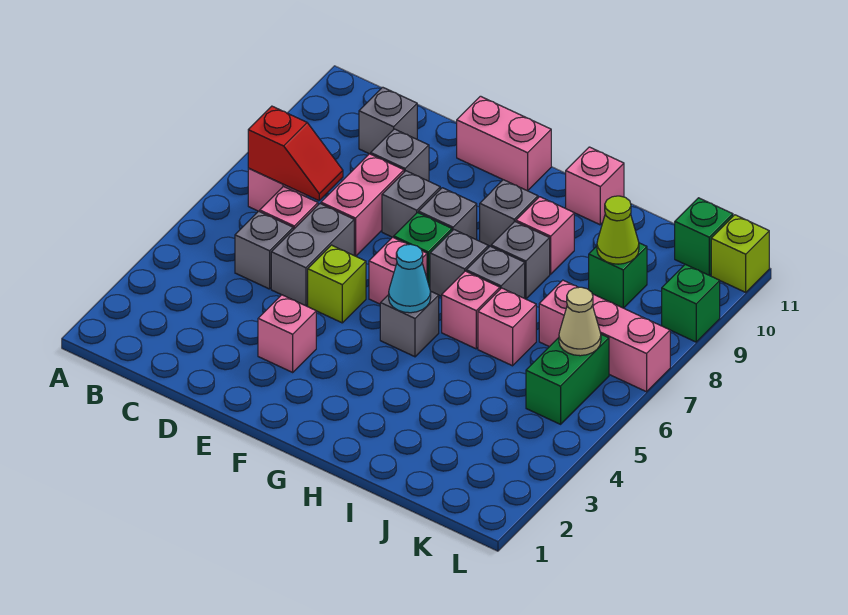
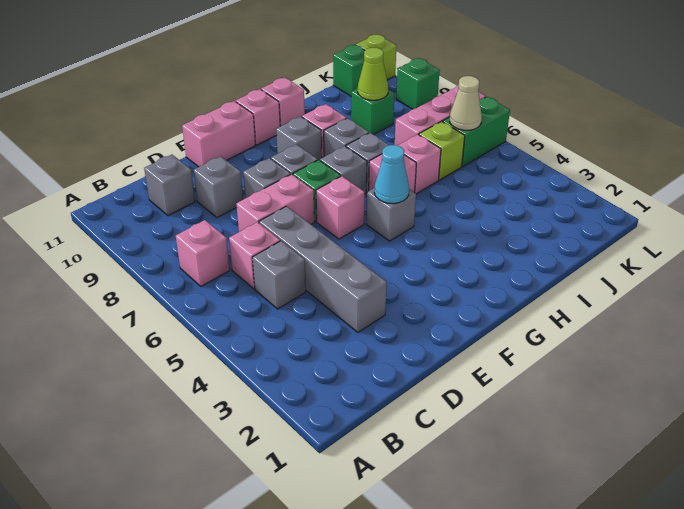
red slope B7:C7 level 2 top B -> none
grey brick D5:D6 level 1 -> grey brick D3:D6 level 1
pink brick D7:D8 level 1 -> pink brick D7:E7 level 1
pink brick E3 level 1 -> pink brick G11 level 1
lime brick E5 level 1 -> lime brick J6 level 1
green brick K5:K6 level 1 -> green brick K6:L6 level 1

